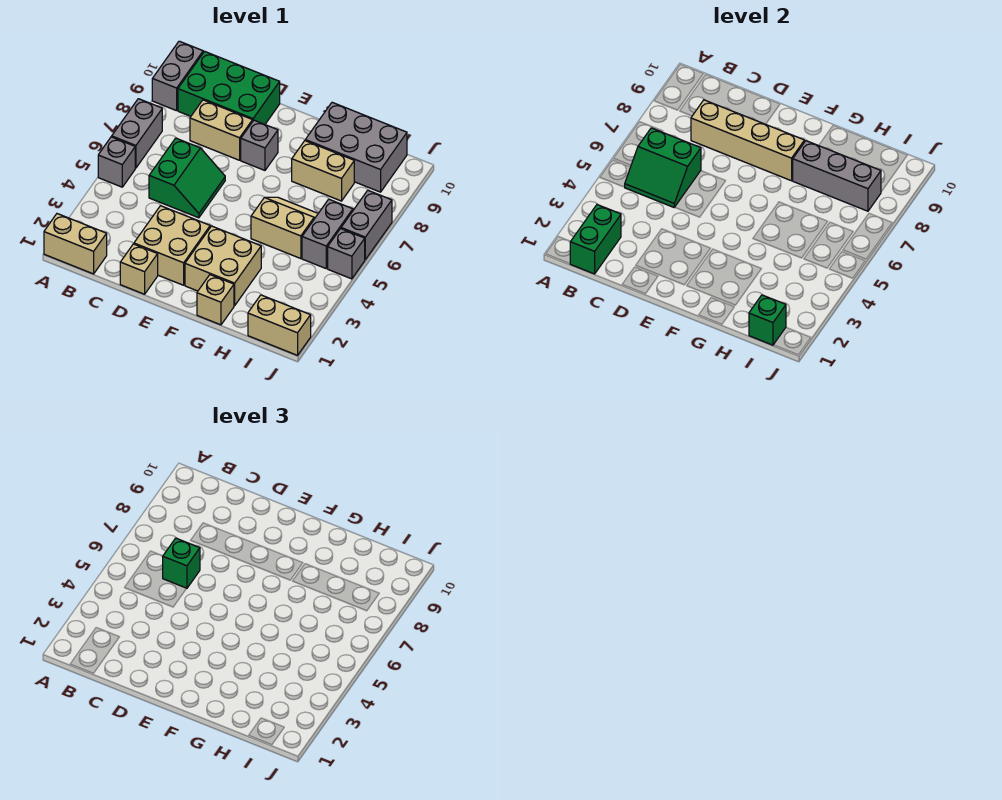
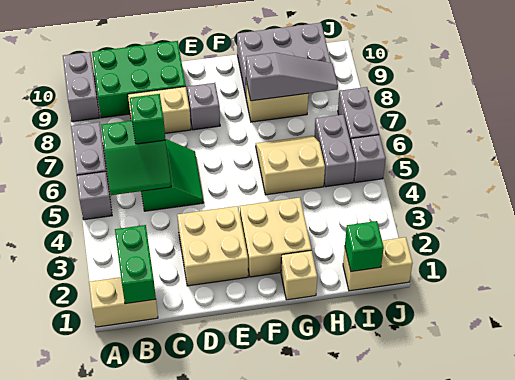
tan brick C8:F8 level 2 -> none
tan brick D1 level 1 -> none
grey brick G8:I8 level 2 -> grey slope G8:I8 level 2 top G

